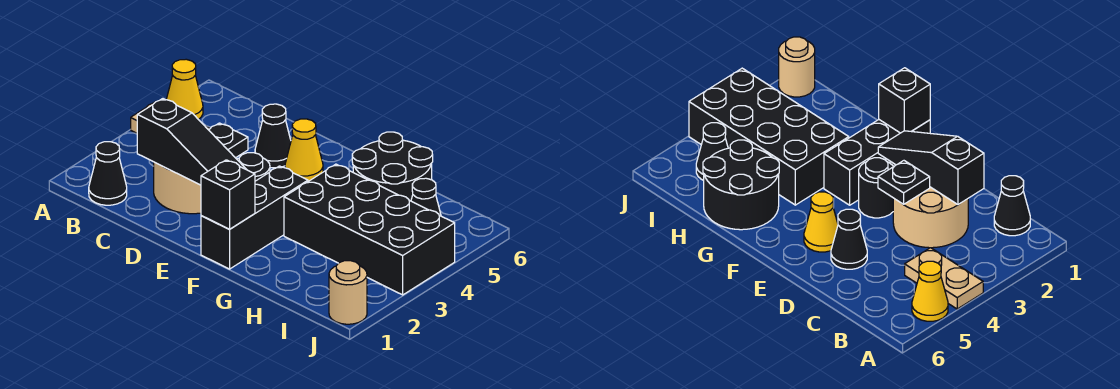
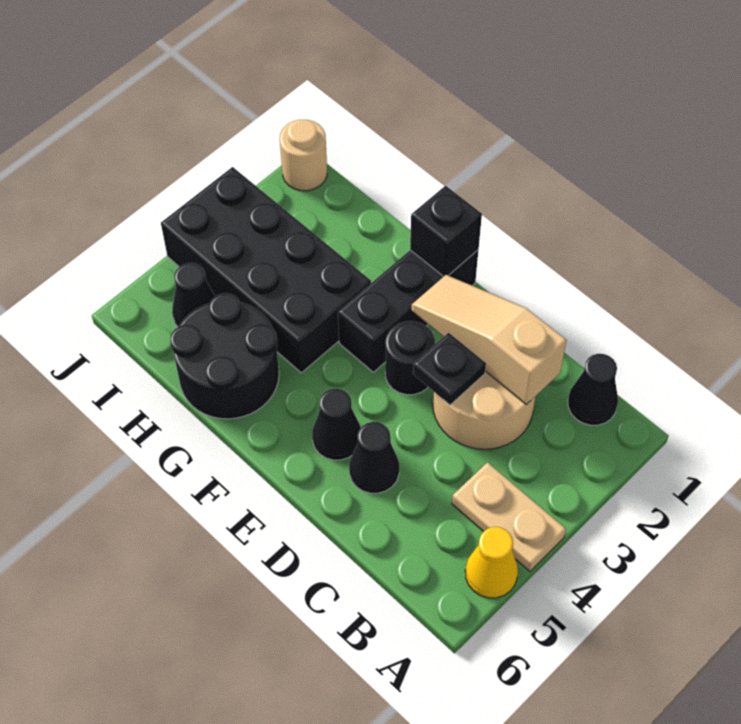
black slope C2:E2 level 2 top C -> tan slope C2:E2 level 2 top C
yellow cone E5 level 1 -> black cone E5 level 1

